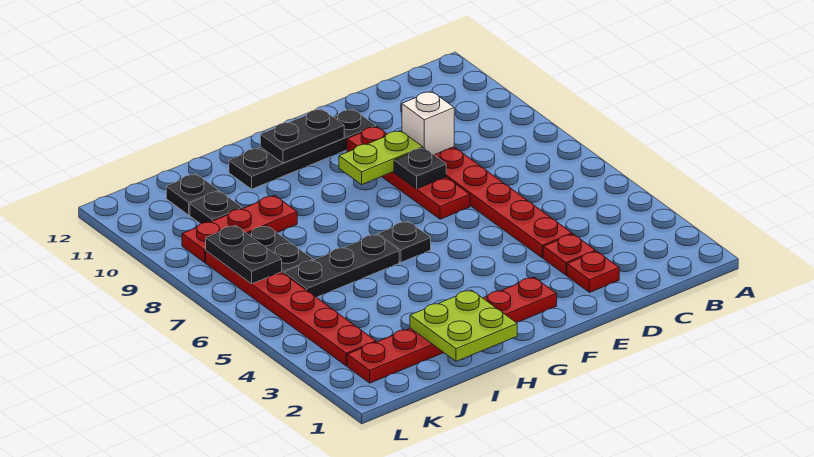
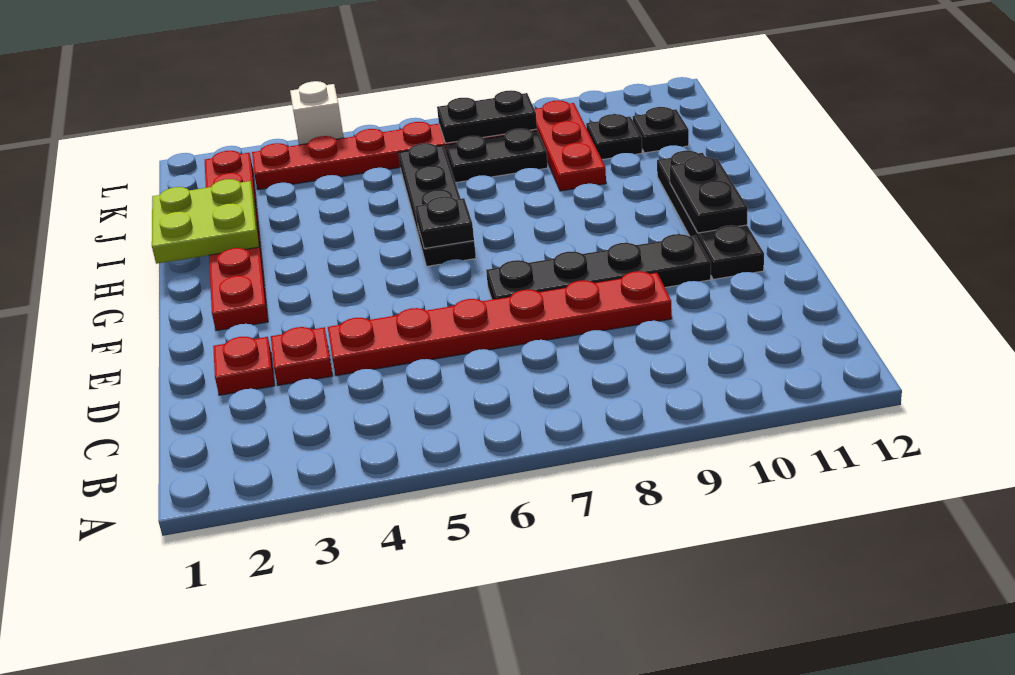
white brick D9 level 2 -> white brick L4 level 1
red plate E7:E10 level 1 -> black plate E7:E10 level 1
black plate E8 level 2 -> black plate G6 level 2
lime plate E9:F9 level 2 -> none

